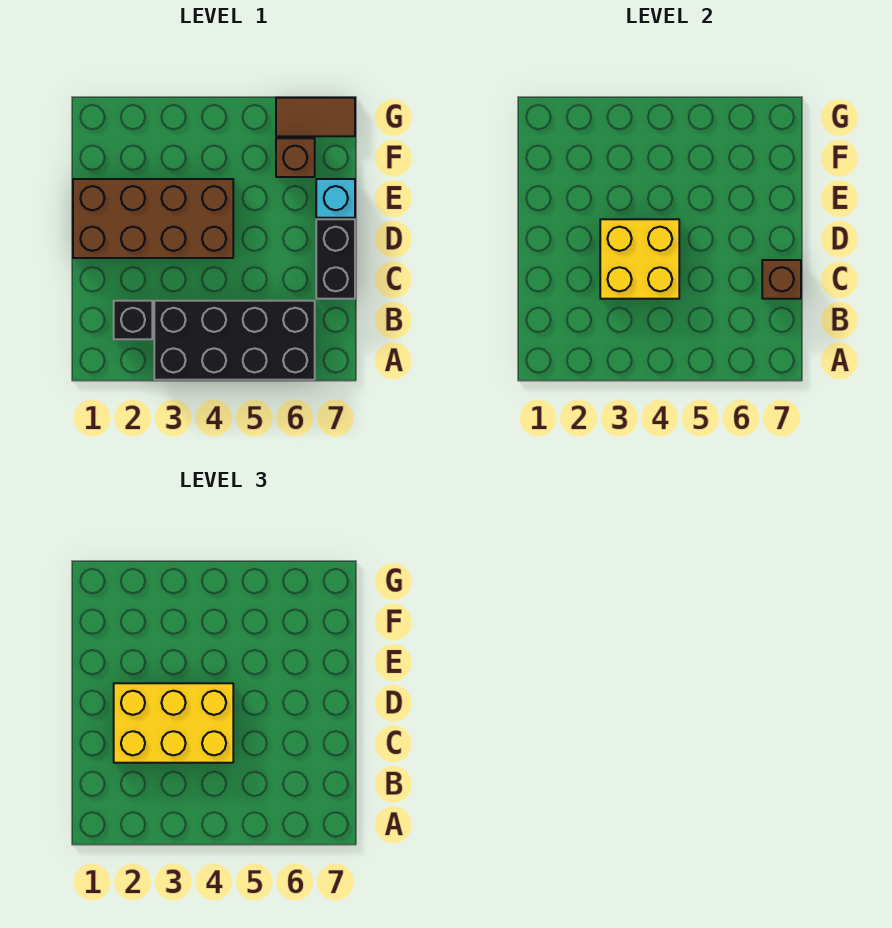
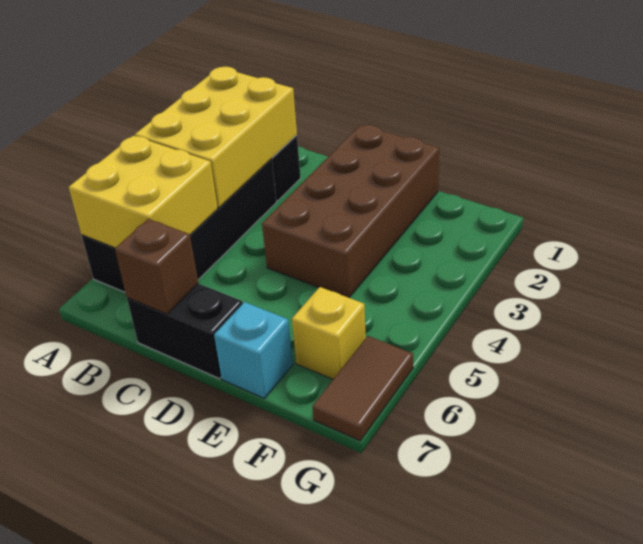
yellow brick C2:D4 level 3 -> yellow brick A2:B4 level 2
yellow brick C3:D4 level 2 -> yellow brick A5:B6 level 2
brown brick F6 level 1 -> yellow brick F6 level 1

